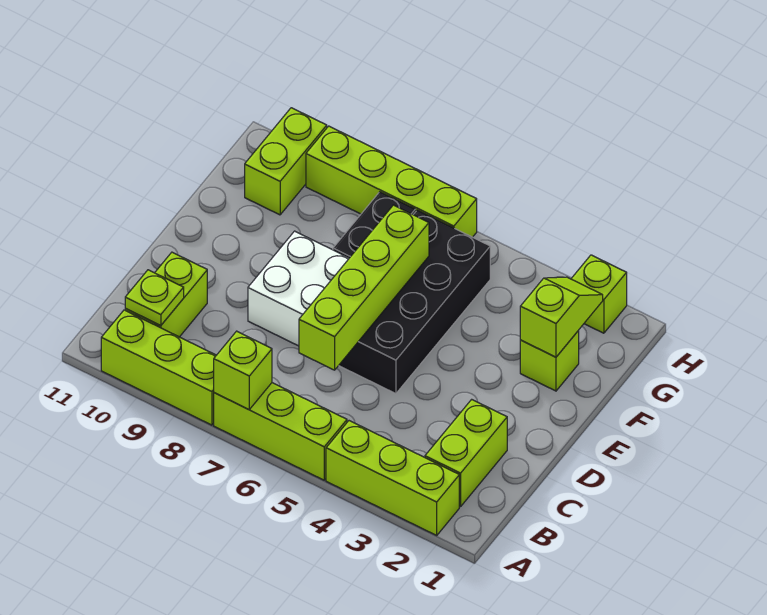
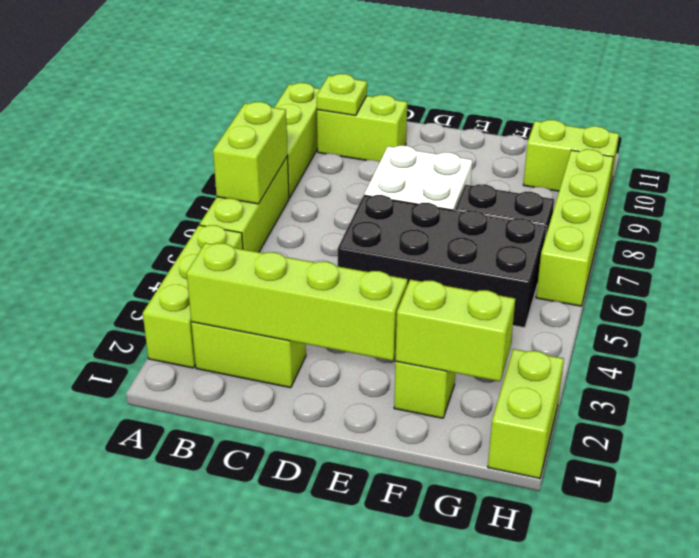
lime brick A7 level 2 -> lime brick A6:A7 level 2
lime brick C6:F6 level 2 -> lime brick B2:E2 level 2
lime slope F2:G2 level 2 top F -> lime brick F2:G2 level 2
lime brick H2 level 1 -> lime brick H1:H2 level 1

